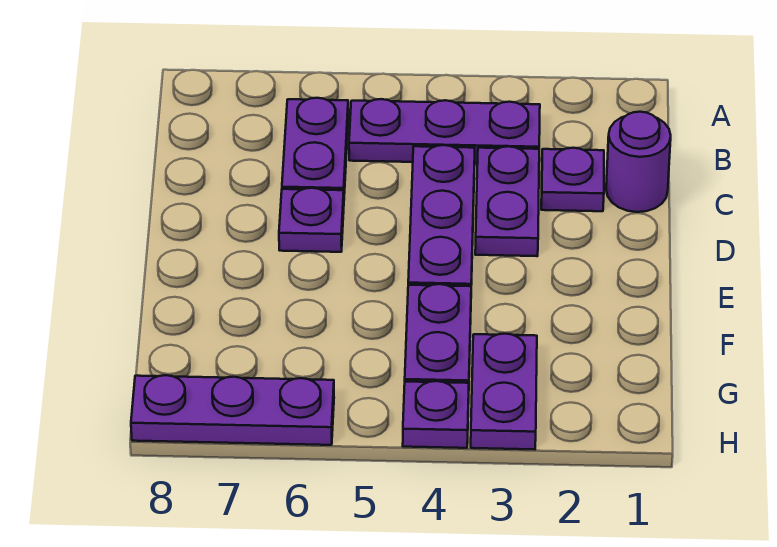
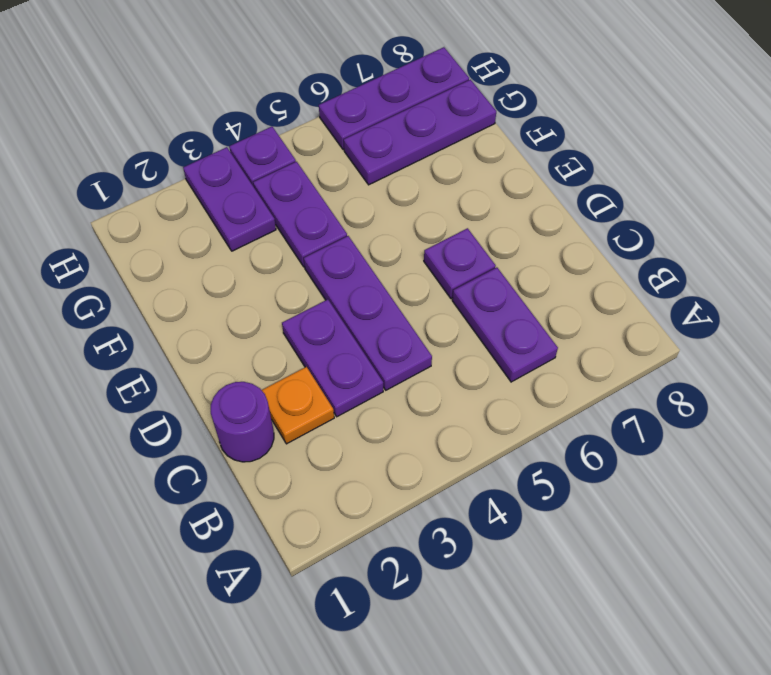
purple plate B3:B5 level 1 -> purple plate G6:G8 level 1
purple plate C2 level 1 -> orange plate C2 level 1

